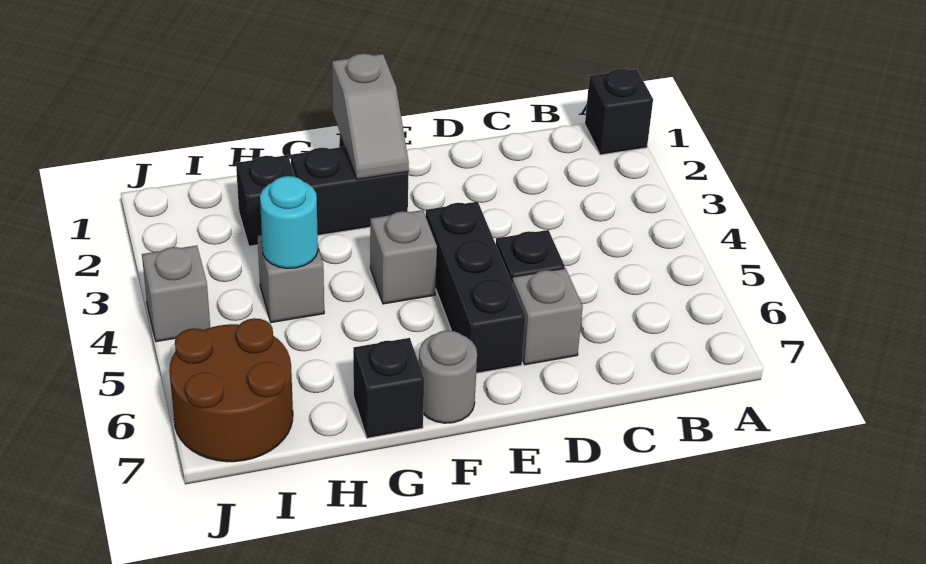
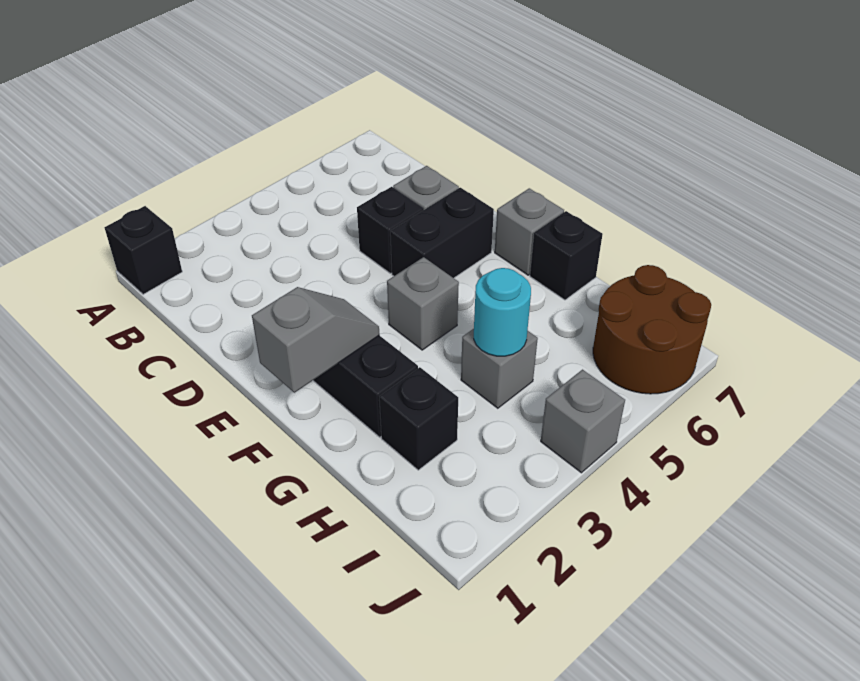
black brick E4:E6 level 1 -> black brick E5:E6 level 1
grey round brick F7 level 1 -> grey brick F7 level 1

